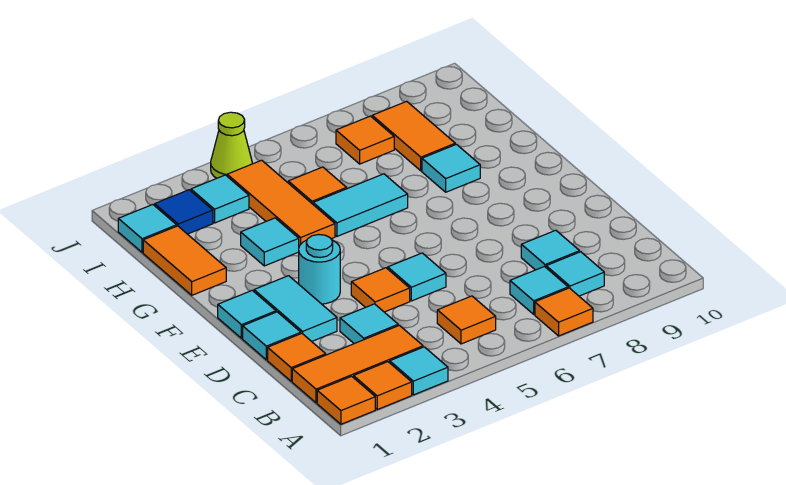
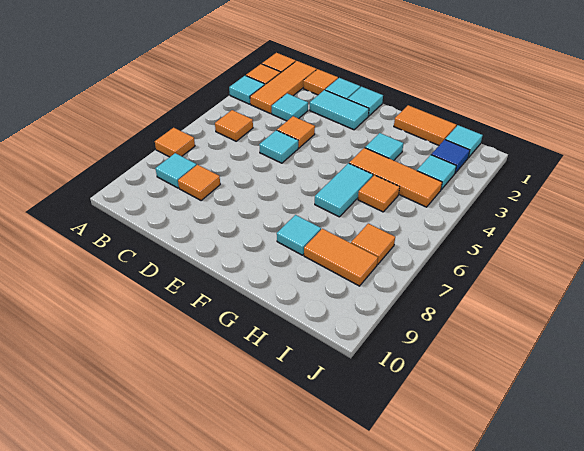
cyan tile B7 level 1 -> none
cyan tile C8 level 1 -> orange tile C8 level 1
cyan round brick E3 level 1 -> none
lime cone J4 level 1 -> none

